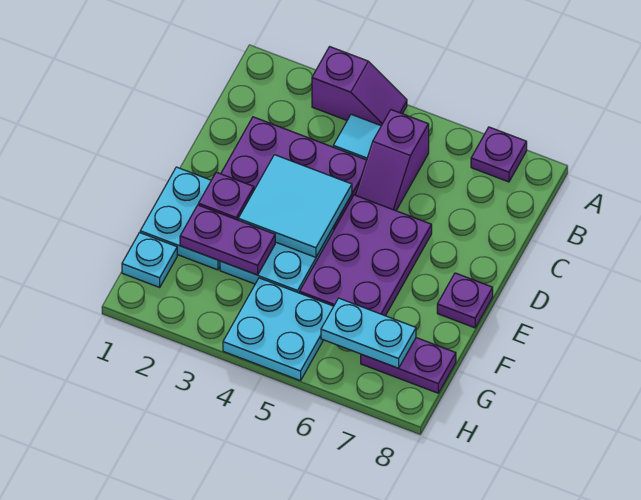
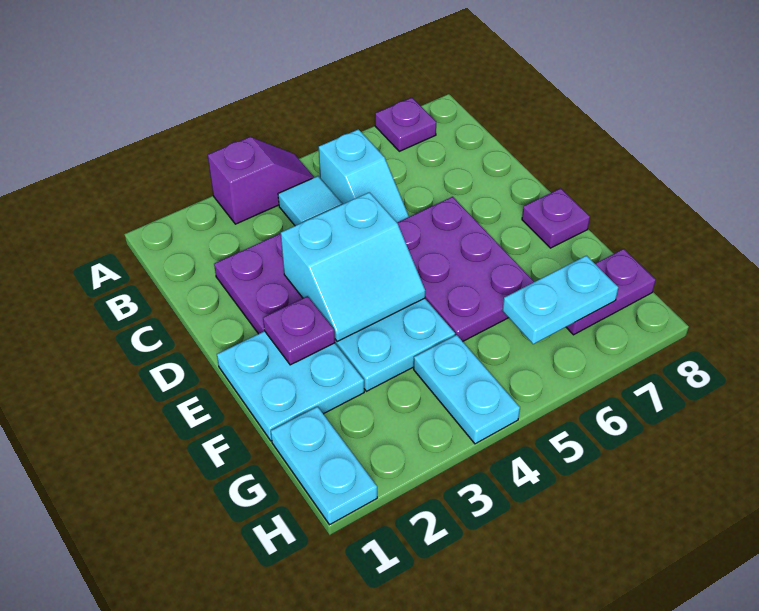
purple slope B5:C5 level 1 top B -> cyan slope B5:C5 level 1 top B
cyan tile D3:E4 level 2 -> cyan slope D3:E4 level 2 top D
purple plate F2:F3 level 2 -> none
cyan plate G1 level 1 -> cyan plate G1:H1 level 1
cyan plate G4:H5 level 1 -> cyan plate G4:H4 level 1

